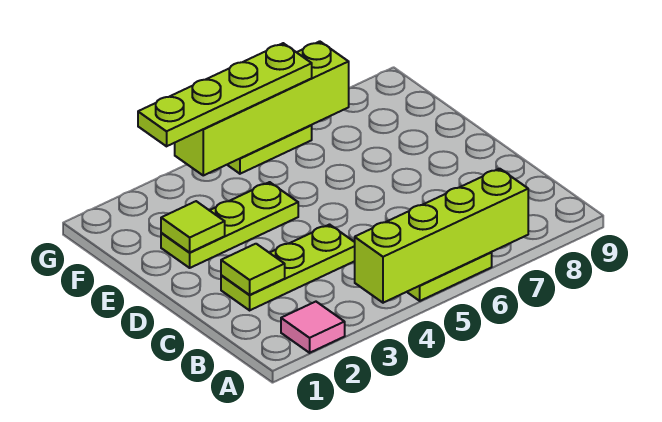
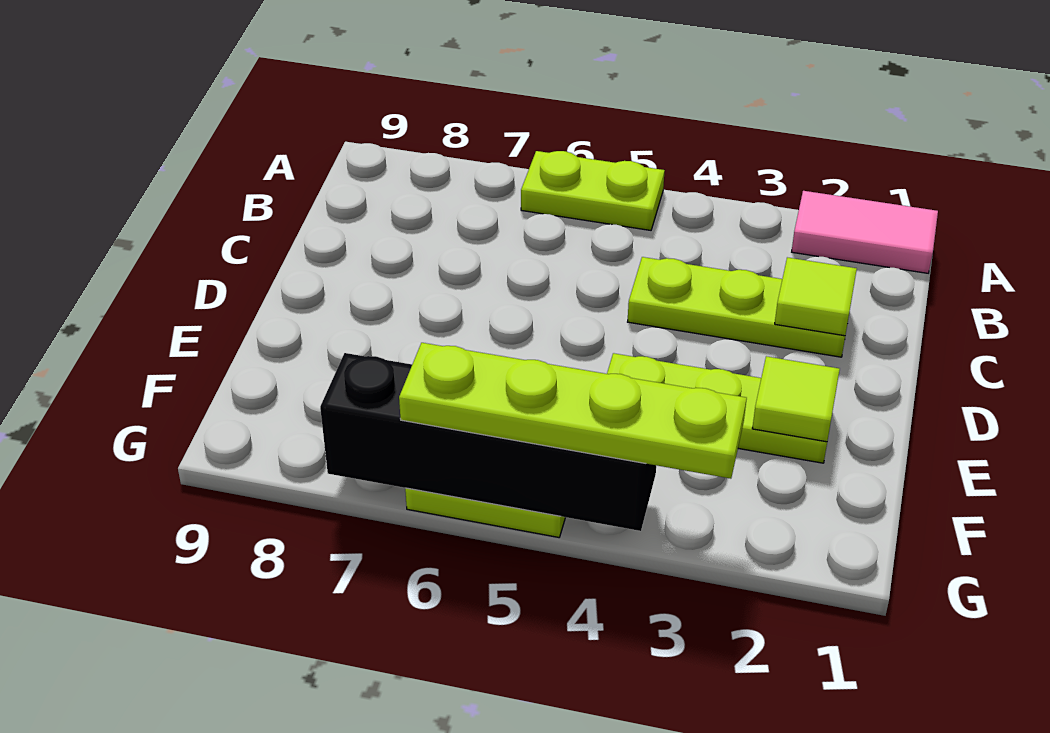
pink tile A2 level 1 -> pink tile A1:A2 level 1
lime brick A4:A7 level 2 -> none
lime brick G4:G7 level 2 -> black brick G4:G7 level 2

